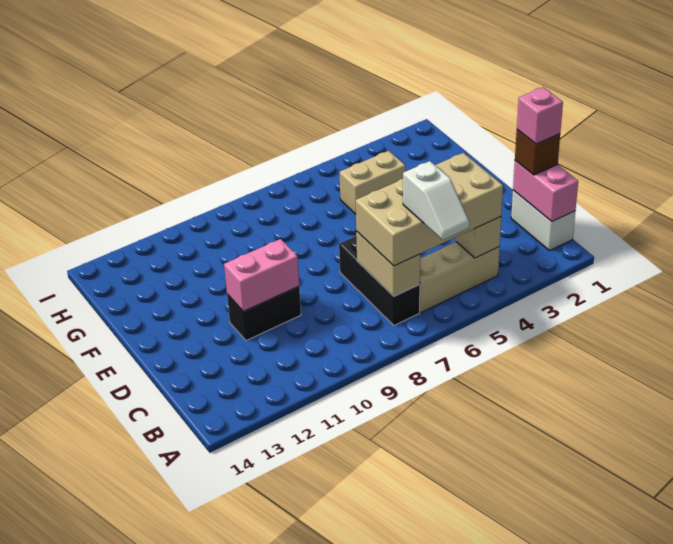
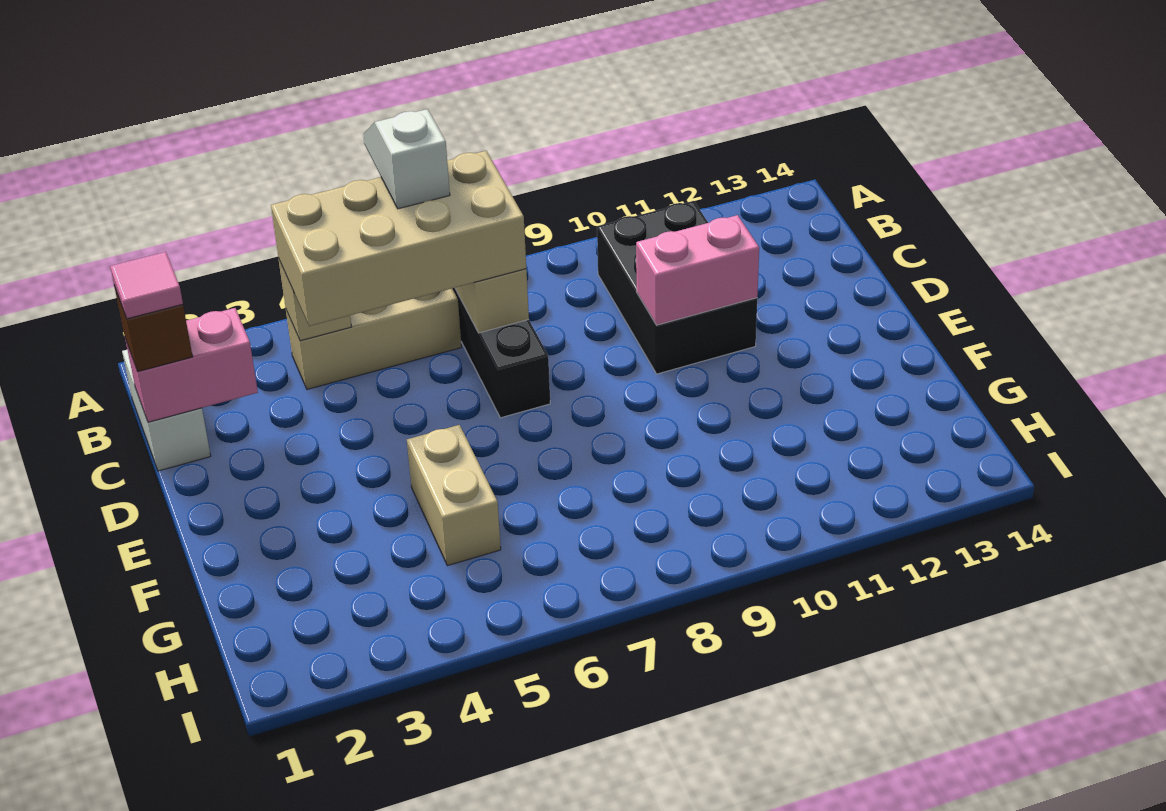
pink brick B1:C1 level 2 -> pink brick C1:C2 level 2
pink brick C1 level 4 -> pink tile C1 level 4
black brick D10:D11 level 1 -> black brick B10:D11 level 1
tan brick G4:G5 level 1 -> tan brick F5:G5 level 1

